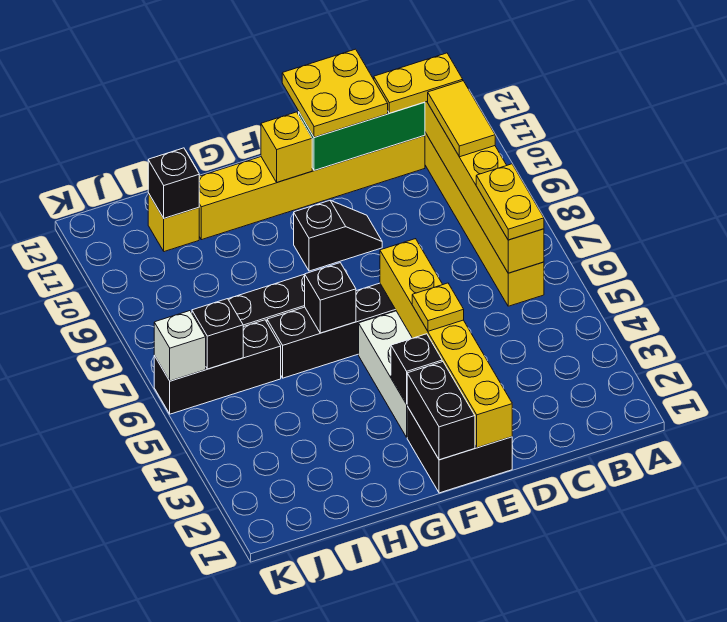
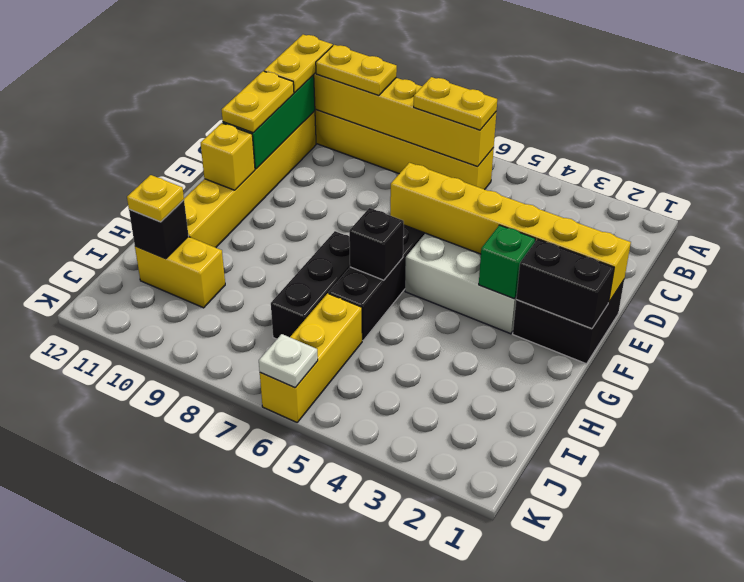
yellow tile B9:B10 level 3 -> yellow plate B9:B10 level 3
yellow plate D11:E12 level 3 -> yellow plate D11:E11 level 3
yellow plate E4 level 3 -> yellow plate I11 level 3
black slope E9:F9 level 1 top F -> none
black brick F3 level 2 -> green brick F3 level 2
black brick I6:K6 level 1 -> yellow brick I6:K6 level 1
yellow brick I11 level 1 -> yellow brick I10:I11 level 1
black brick J6 level 2 -> none
white brick K6 level 2 -> white plate K6 level 2

